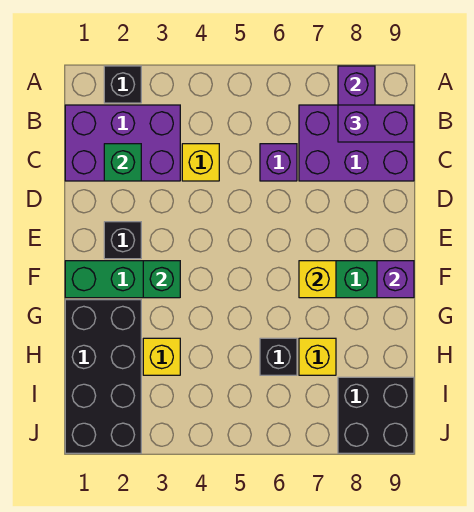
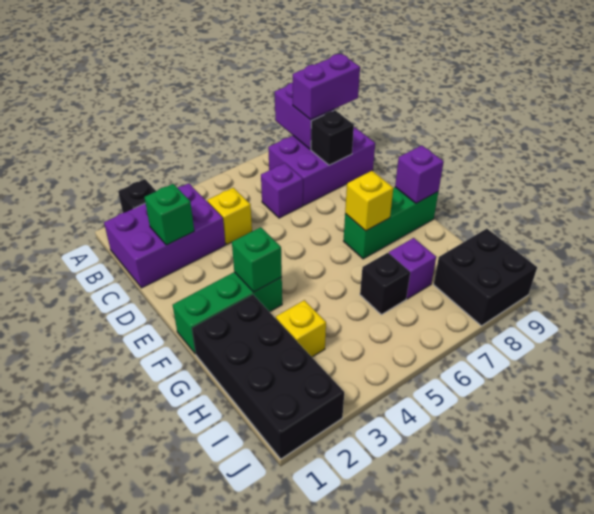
black brick E2 level 1 -> black brick C8 level 2
yellow brick H7 level 1 -> purple brick H7 level 1

